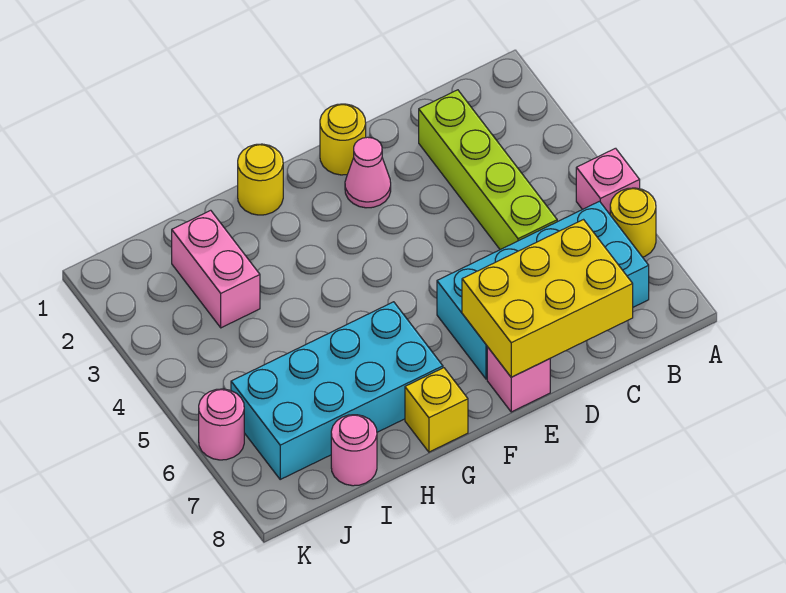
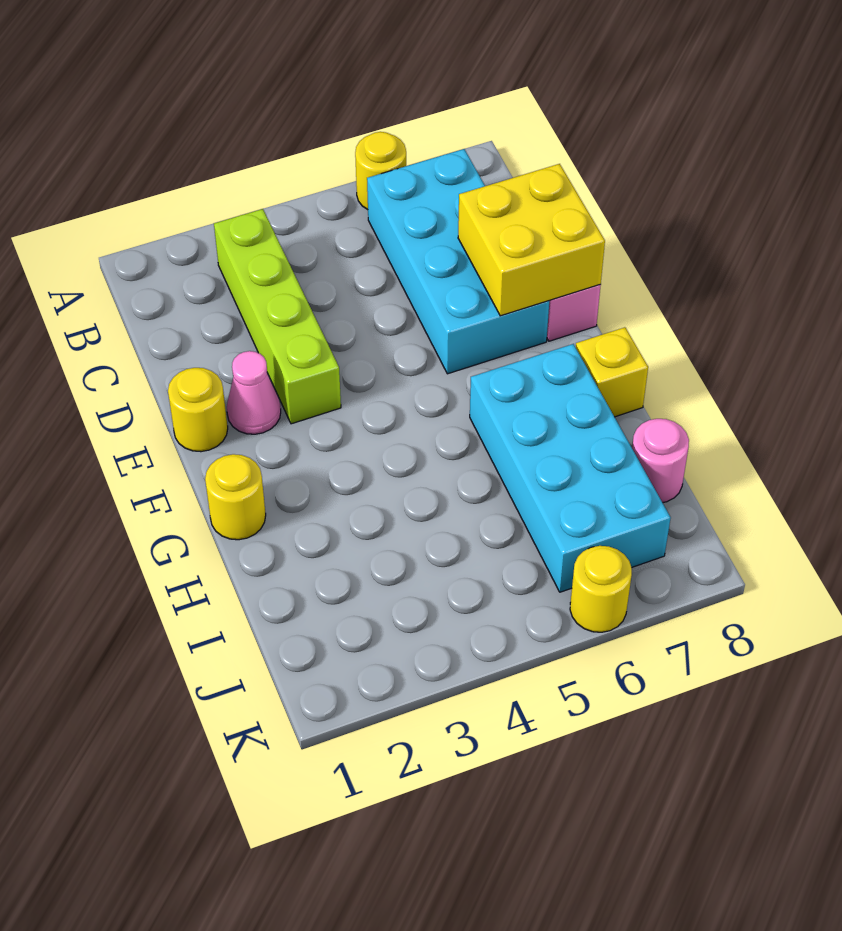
pink brick A5 level 1 -> none
lime brick C2:C5 level 1 -> lime brick B3:E3 level 1
yellow brick C7:E8 level 2 -> yellow brick D7:E8 level 2
pink brick I2:I3 level 1 -> none
pink round brick K6 level 1 -> yellow round brick K6 level 1

